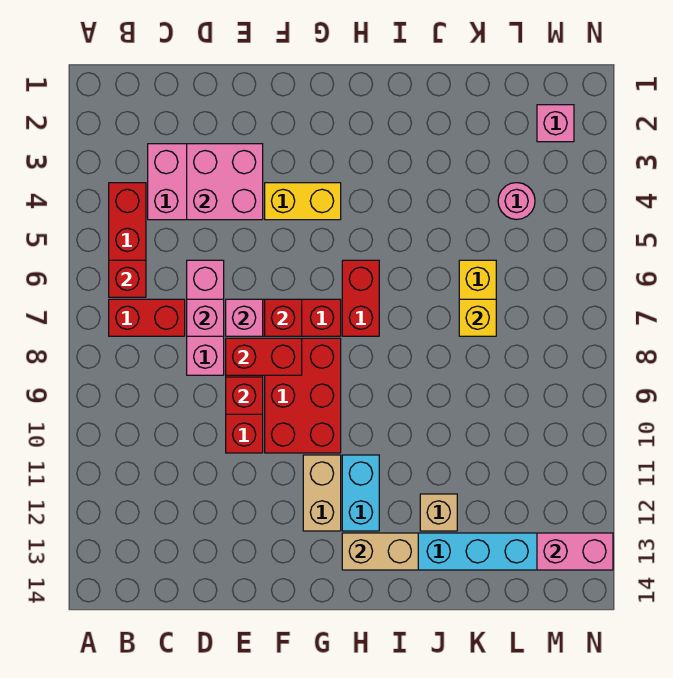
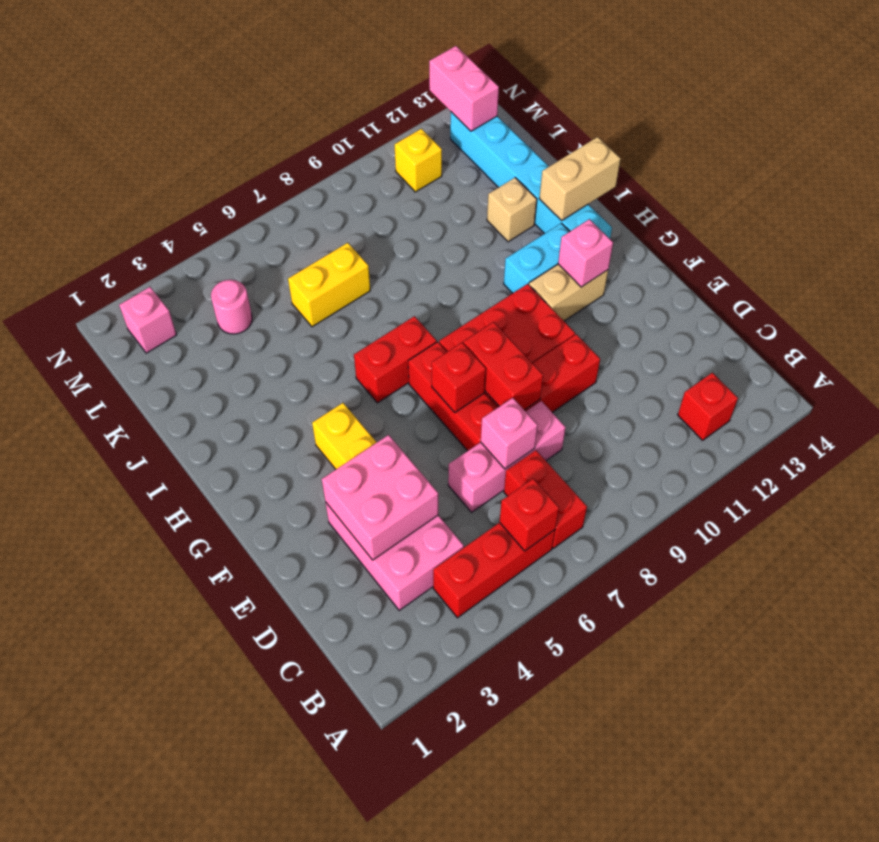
pink brick E7 level 2 -> pink brick G12 level 2
red brick E9 level 2 -> red brick B12 level 1
tan brick H13:I13 level 2 -> tan brick I13:I14 level 2
yellow brick K7 level 2 -> yellow brick M11 level 1

